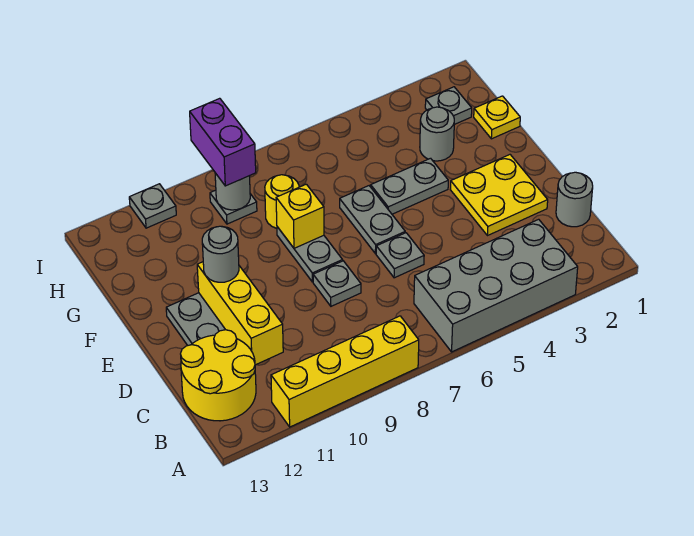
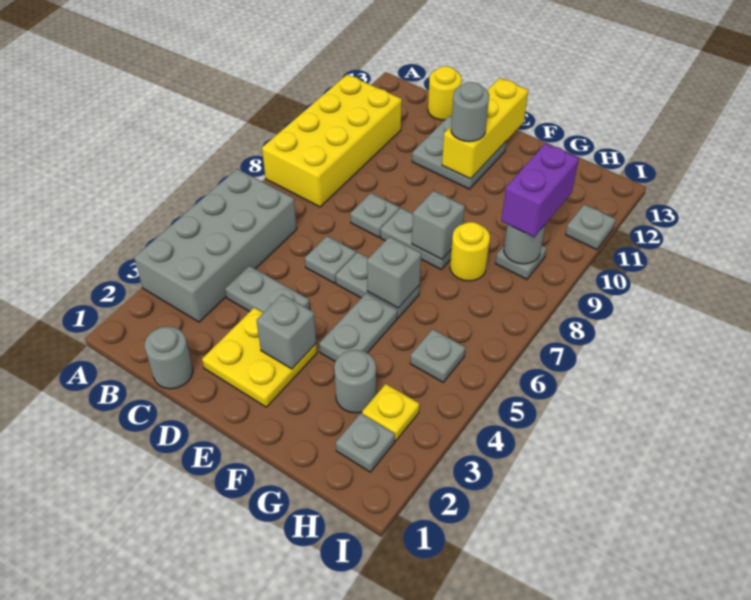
yellow brick A8:A11 level 1 -> yellow brick A8:B11 level 1
yellow round brick B12:C13 level 1 -> yellow round brick C13 level 1
none -> grey plate C4:D4 level 1
yellow brick C11:E11 level 2 -> yellow brick E11:E13 level 2
none -> grey brick E3 level 2
none -> grey brick F6 level 2
yellow brick F8 level 2 -> grey brick F8 level 2
yellow plate G1 level 1 -> yellow plate H3 level 1
none -> grey plate H5 level 1
purple brick H9:I9 level 3 -> purple brick H9:H10 level 3

